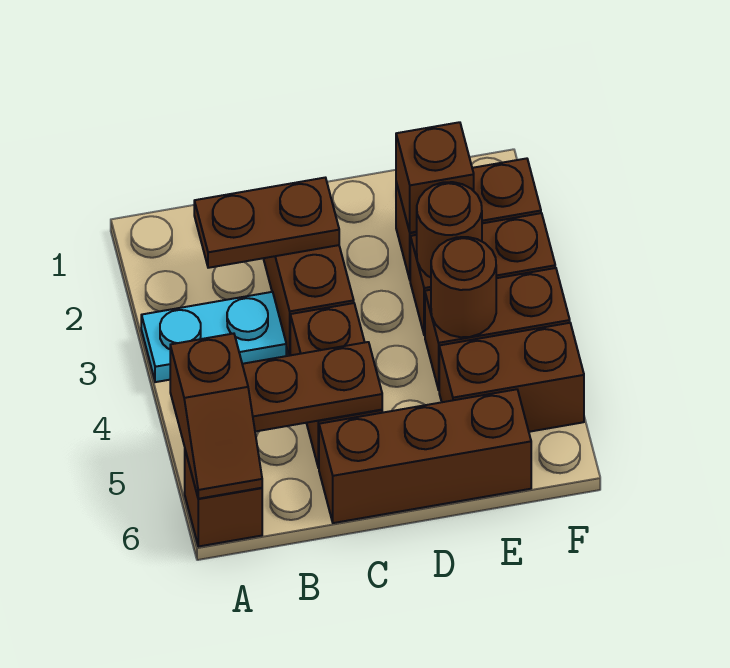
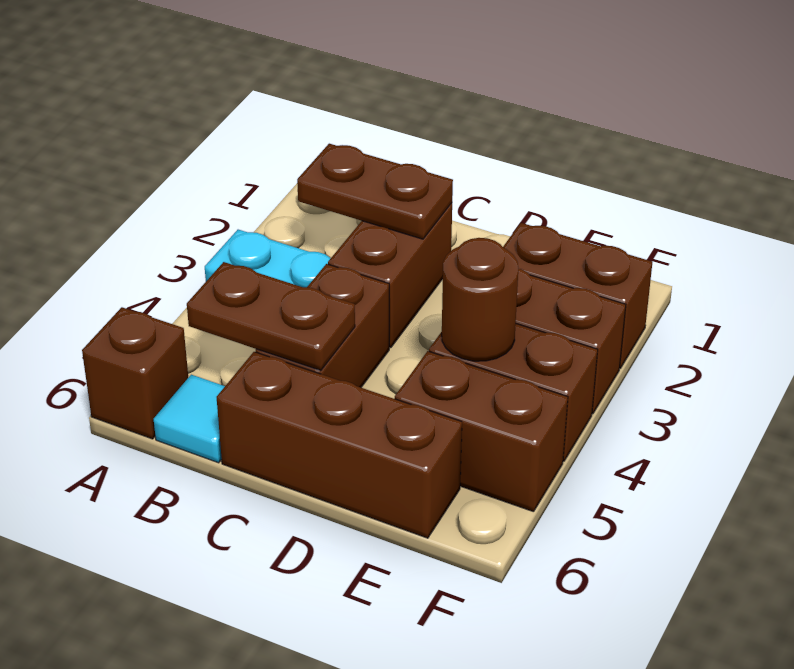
brown slope A5:A6 level 2 top 5 -> none
none -> cyan tile B6 level 1
brown brick E2 level 2 -> none
brown round brick E3 level 2 -> none

